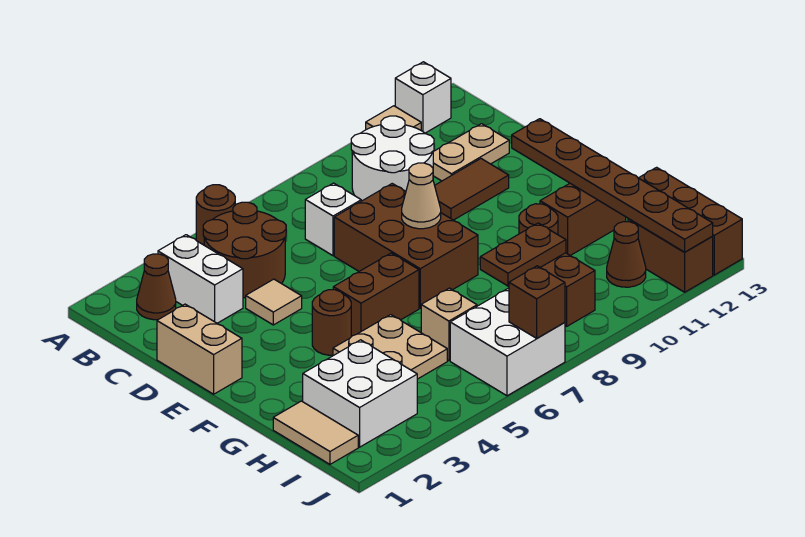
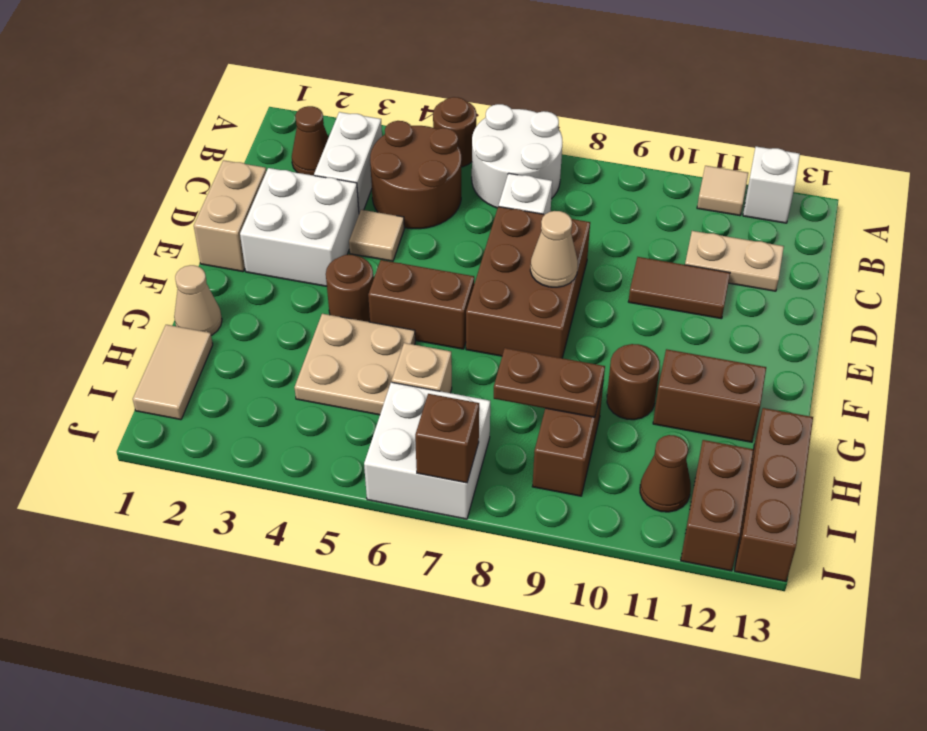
white round brick B9:C10 level 1 -> white round brick A6:B7 level 1
brown plate E12:J12 level 2 -> none
none -> tan cone G1 level 1
white brick H2:I3 level 1 -> white brick D2:E3 level 1

